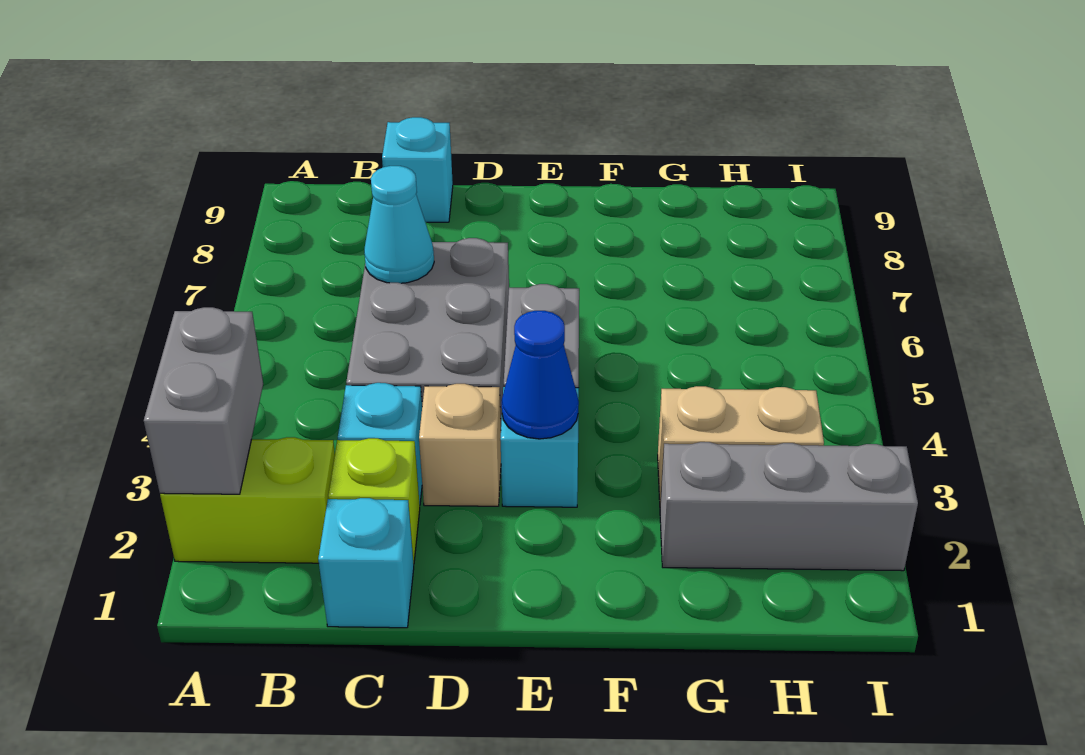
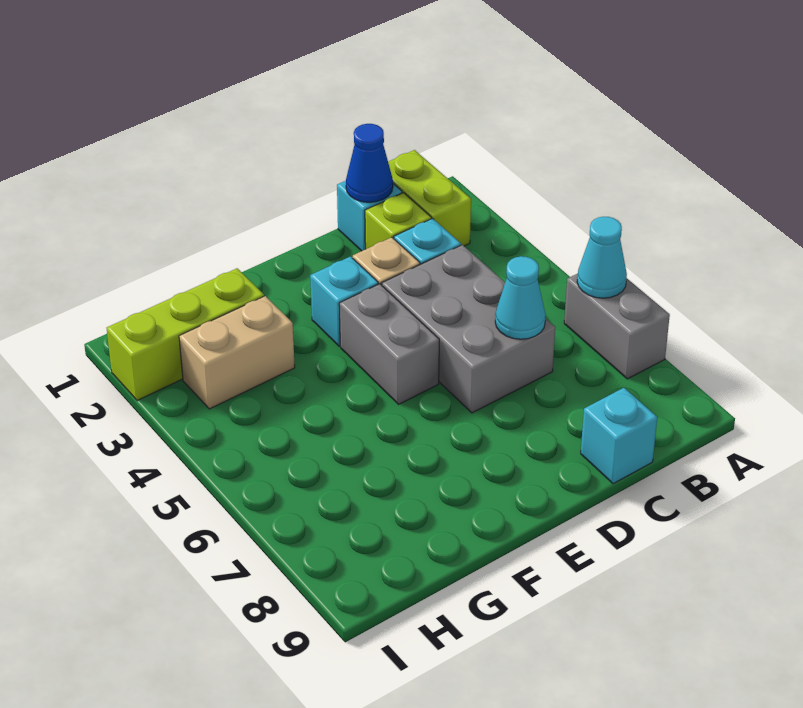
lime brick A2:B2 level 1 -> lime brick B1:B2 level 1
grey brick A2:A3 level 2 -> grey brick A6:A7 level 1
none -> cyan cone A6 level 2
blue cone E3 level 2 -> blue cone C1 level 2
grey brick G2:I2 level 1 -> lime brick G2:I2 level 1

